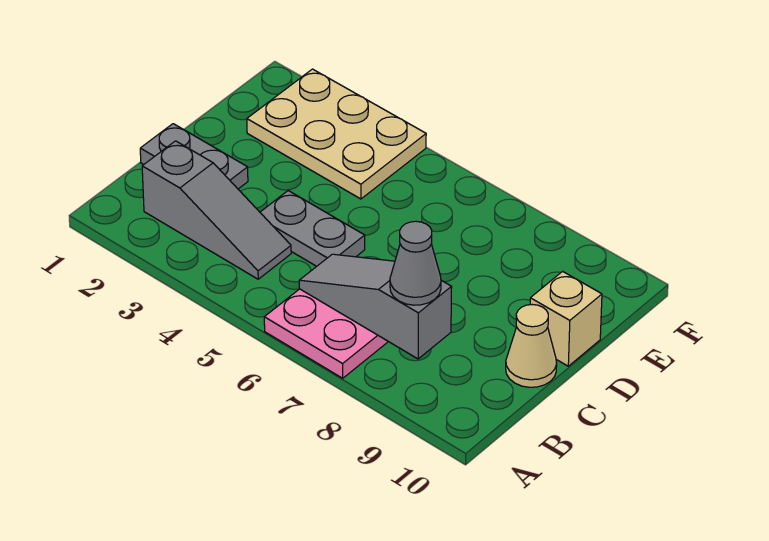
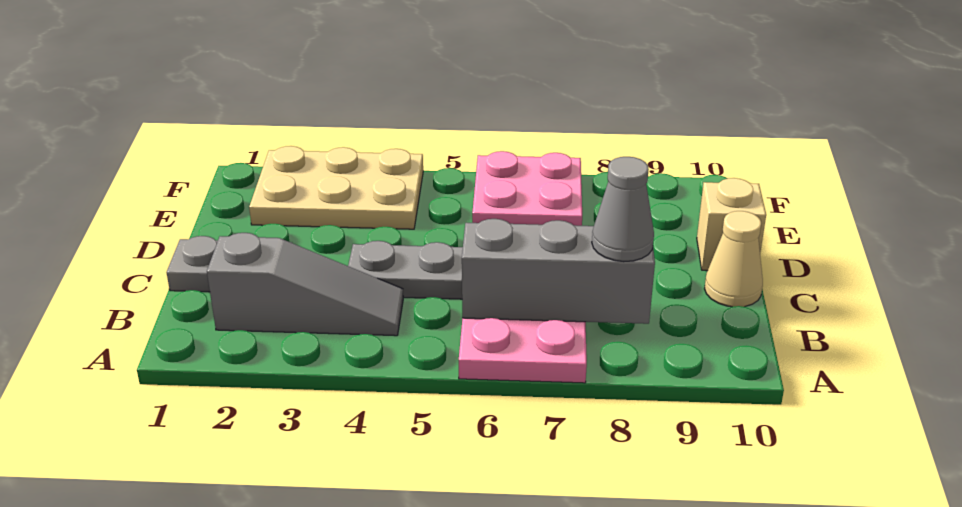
grey slope B6:B8 level 2 top 8 -> grey brick B6:B8 level 2
none -> pink plate E6:F7 level 1

